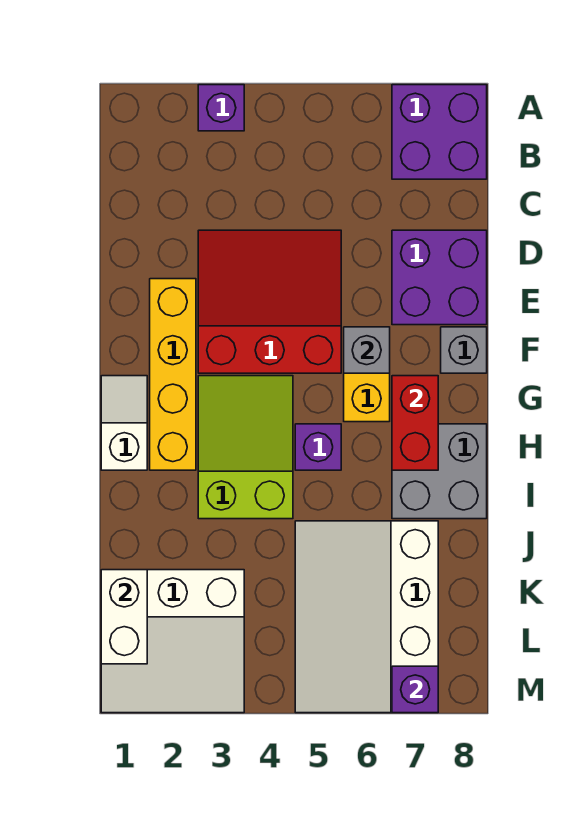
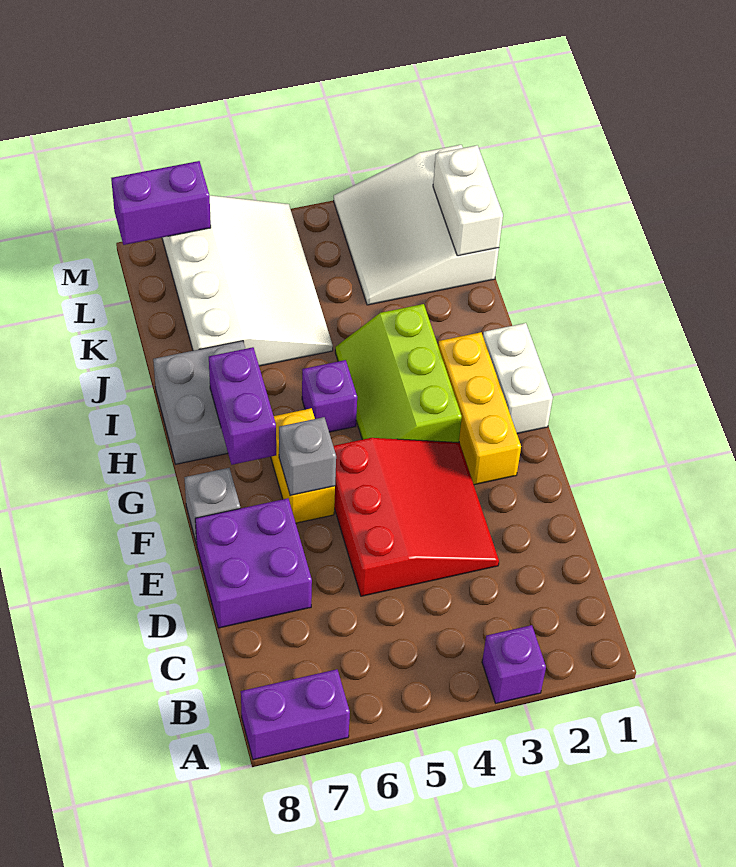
purple brick A7:B8 level 1 -> purple brick A7:A8 level 1
red slope D3:F5 level 1 top F -> red slope D3:F5 level 1 top 5
yellow brick E2:H2 level 1 -> yellow brick F2:H2 level 1
white slope G1:H1 level 1 top H -> white brick G1:H1 level 1
lime slope G3:I4 level 1 top I -> lime slope G3:I4 level 1 top 3
red brick G7:H7 level 2 -> purple brick G7:H7 level 2
white slope K1:M3 level 1 top K -> white slope K1:M3 level 1 top 1
purple brick M7 level 2 -> purple brick M7:M8 level 2

